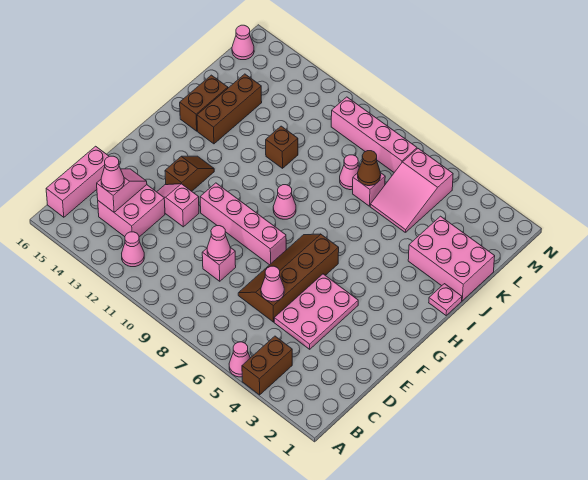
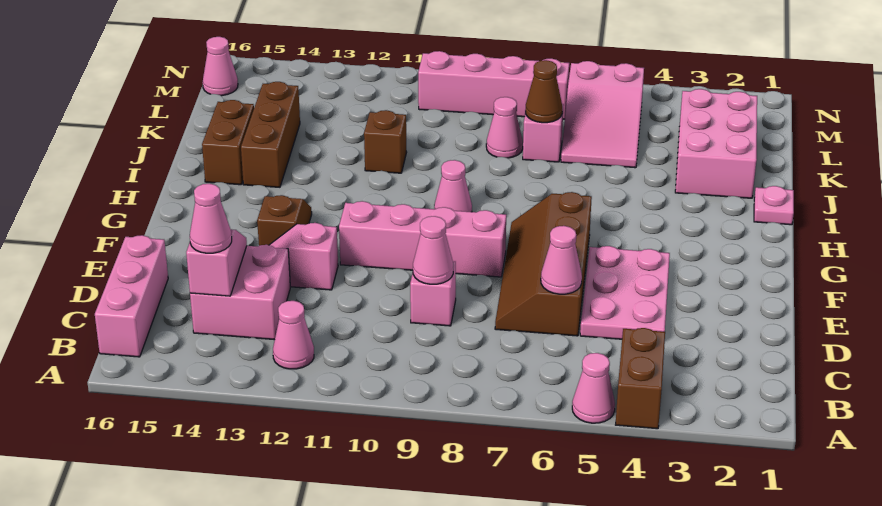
pink brick J1:K3 level 1 -> pink brick J2:L3 level 1

